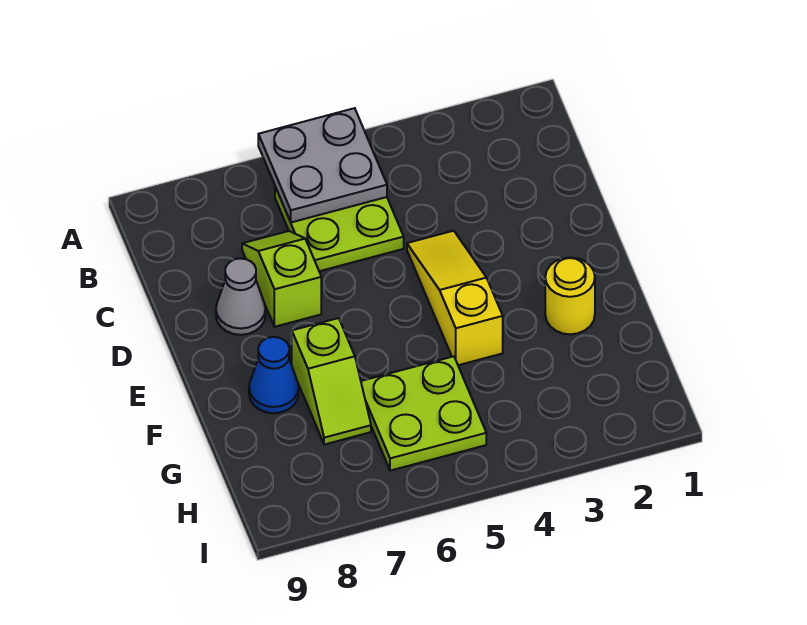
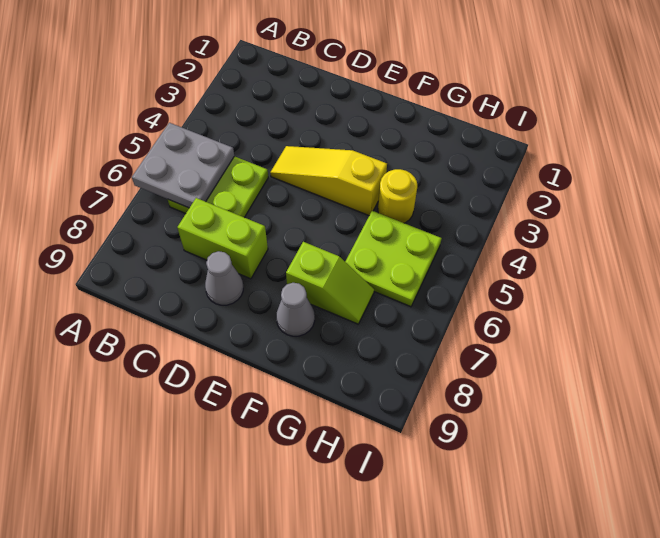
lime slope C7:D7 level 1 top D -> lime brick C7:D7 level 1
yellow round brick F2 level 1 -> yellow round brick G4 level 1
blue cone F8 level 1 -> grey cone F8 level 1

